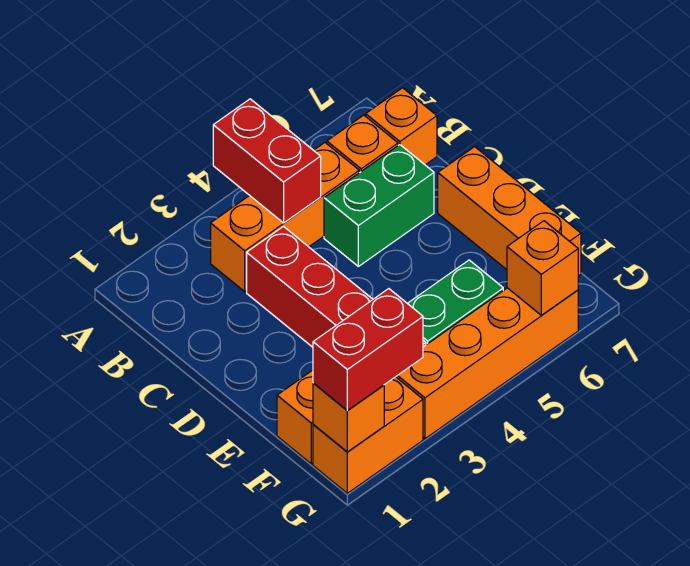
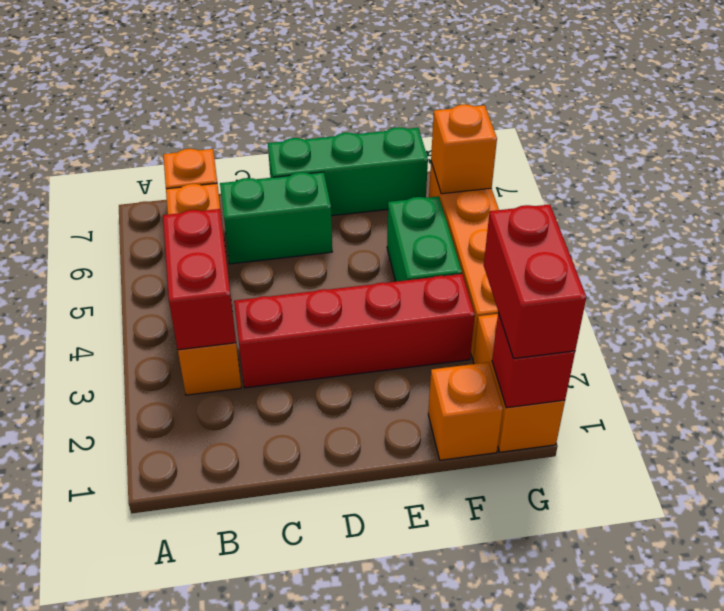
red brick A4:B4 level 2 -> red brick B3:B4 level 2
green brick C5:C6 level 1 -> green brick C6:D6 level 1
orange brick D7:F7 level 1 -> green brick D7:F7 level 1
orange brick G1 level 2 -> red brick G1 level 2

